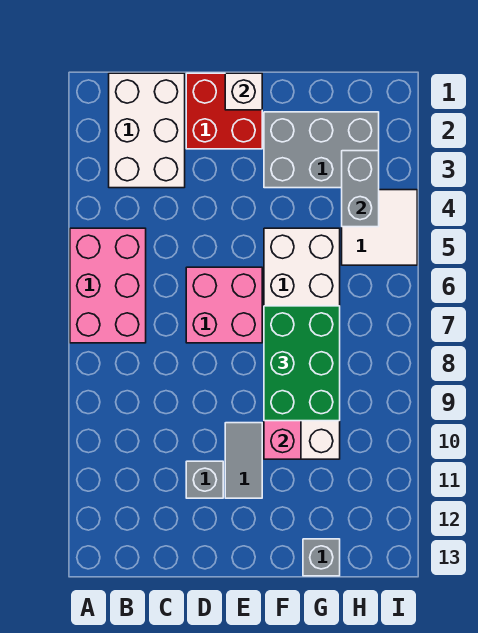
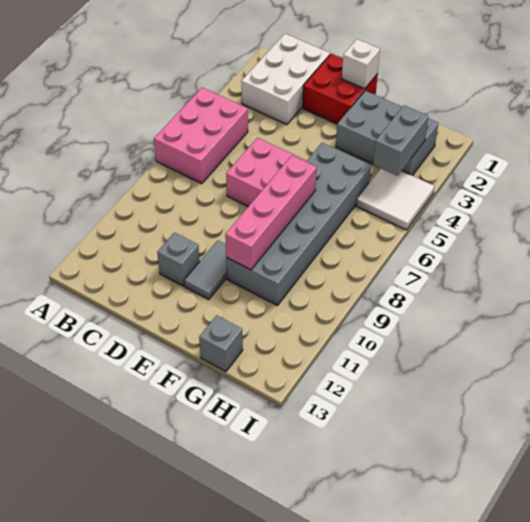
white brick F5:G10 level 1 -> grey brick F5:G10 level 1
green brick F7:G9 level 3 -> none

